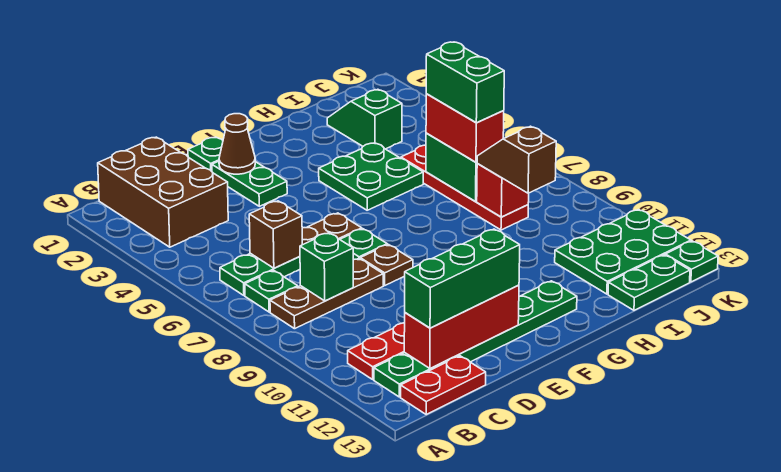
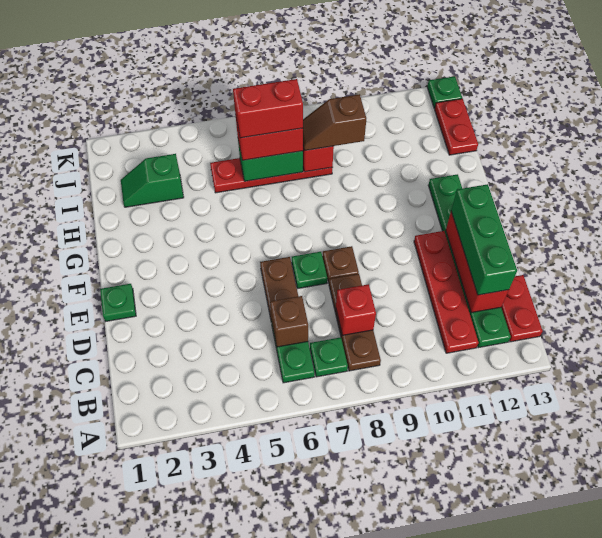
brown brick B1:C3 level 1 -> none
green brick C8 level 2 -> red brick C8 level 2
green plate E2:E3 level 1 -> none
brown cone E2 level 2 -> none
green plate G4:H5 level 1 -> none
green brick I6:I7 level 4 -> red brick I6:I7 level 4
green plate I11:K12 level 1 -> none
green plate I13:J13 level 1 -> red plate I13:J13 level 1

